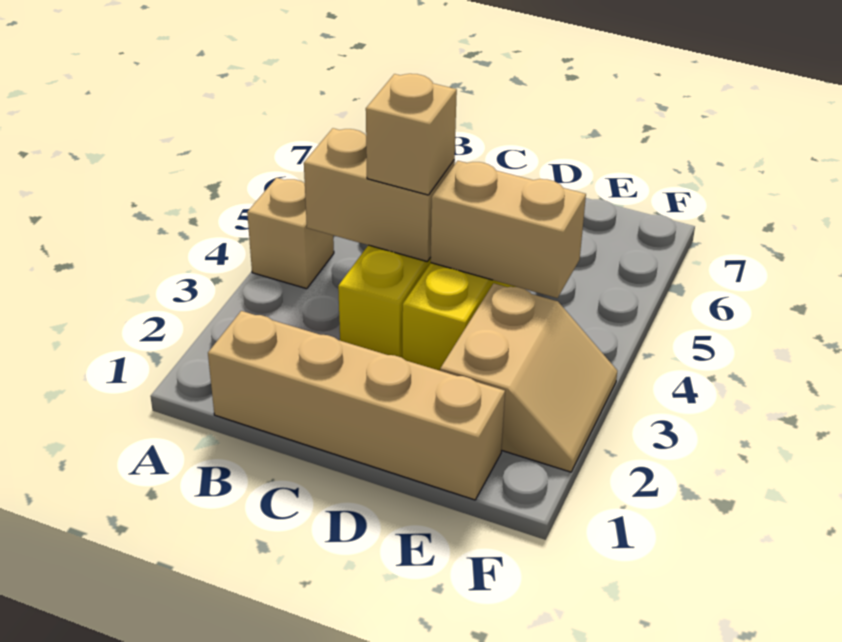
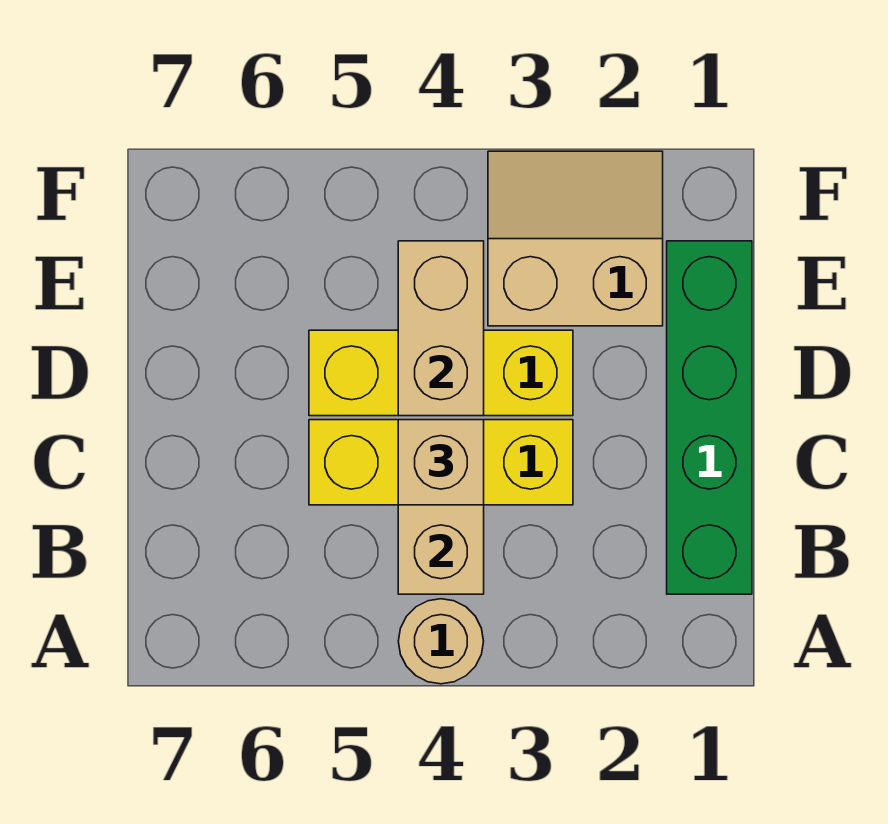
tan brick A4 level 1 -> tan round brick A4 level 1
tan brick B1:E1 level 1 -> green brick B1:E1 level 1

